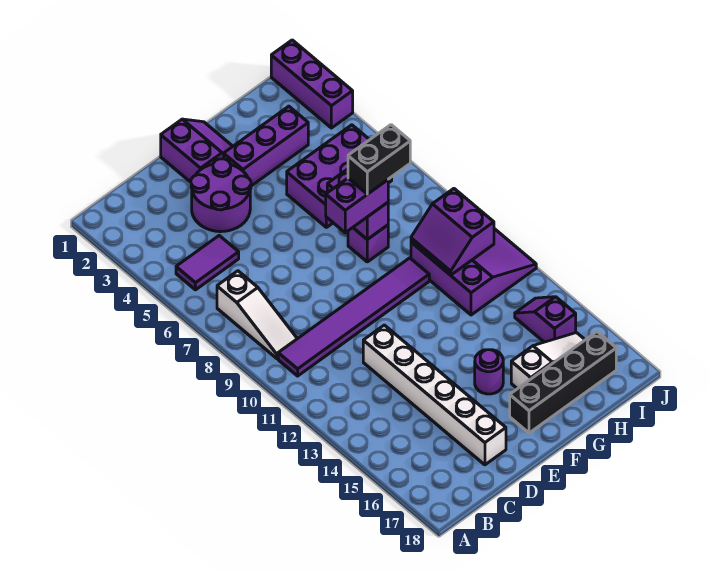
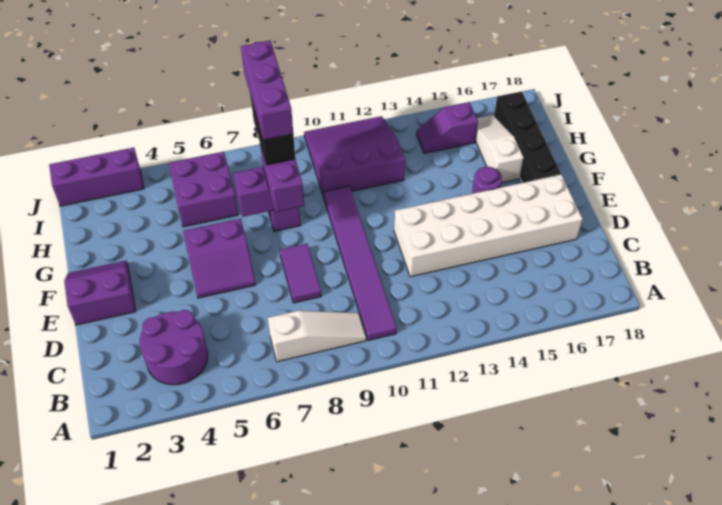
purple tile B5:C5 level 1 -> purple tile D8:E8 level 1
purple round brick D3:E4 level 1 -> purple round brick B3:C4 level 1
white brick D12:D17 level 1 -> white brick D12:E17 level 1
purple brick F3:H3 level 1 -> purple brick G8:I8 level 5
purple brick G5:I6 level 1 -> purple brick H5:I6 level 1
purple slope H10:I11 level 2 top I -> purple slope E5:F6 level 1 top F

